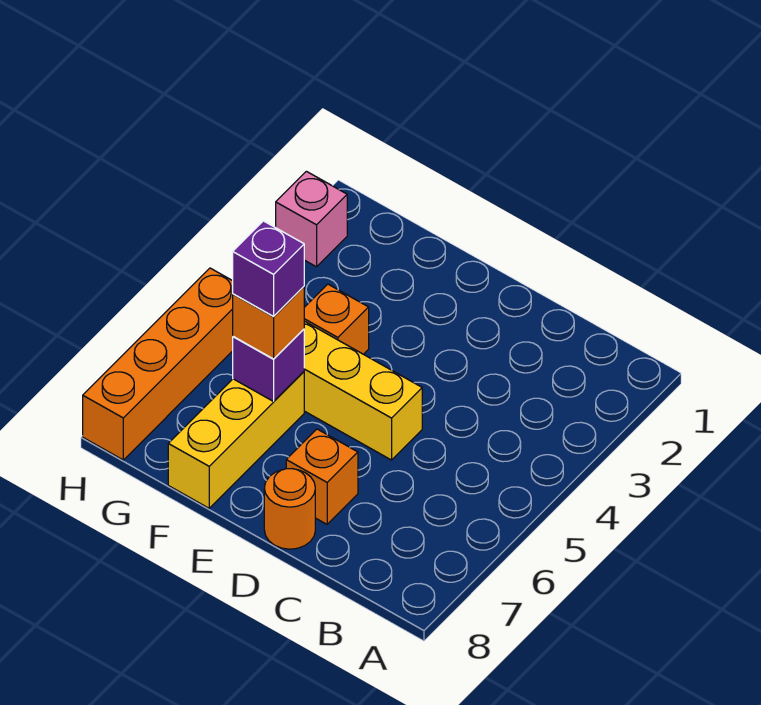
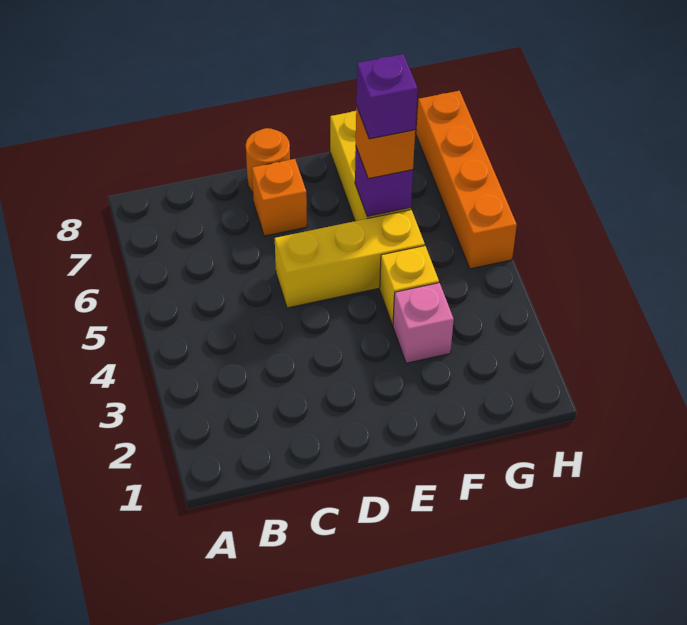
orange brick F4 level 1 -> yellow brick F4 level 1
pink brick H2 level 1 -> pink brick F3 level 1

